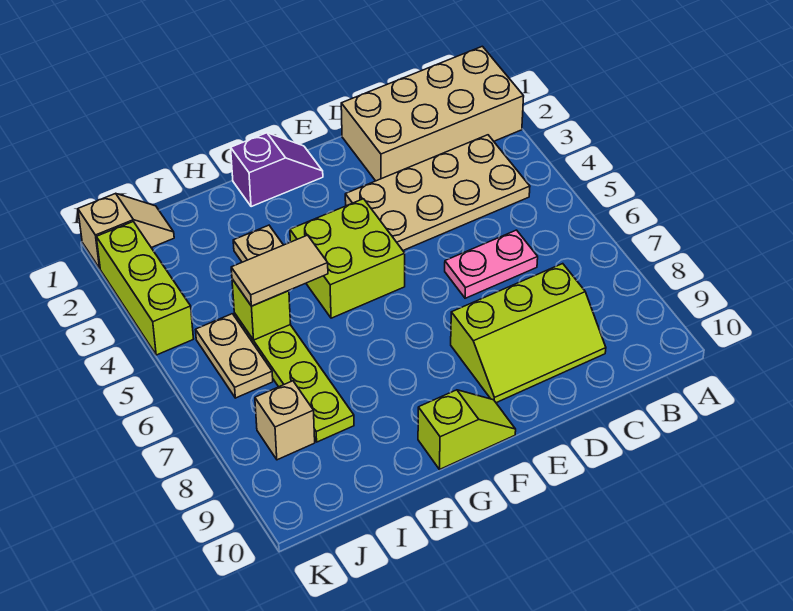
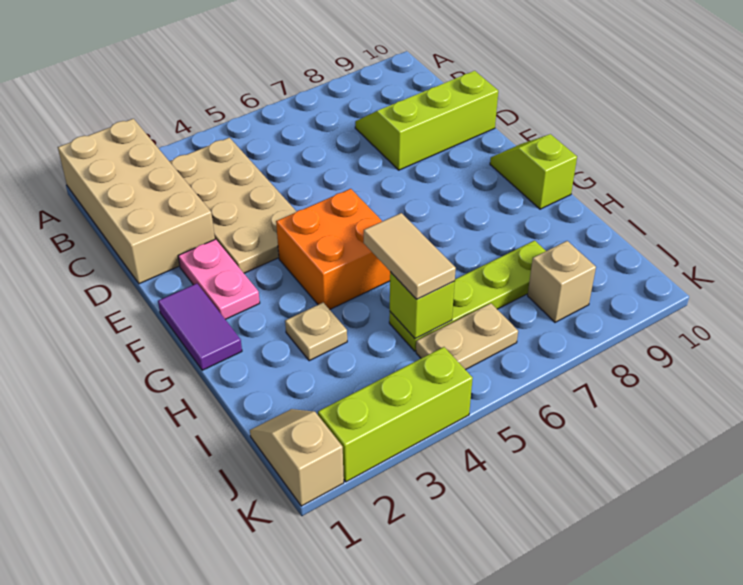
pink plate C6:D6 level 1 -> pink plate E2:F2 level 1
lime slope C8:E9 level 1 top 8 -> lime slope C8:D10 level 1 top D
purple slope F1:G1 level 1 top G -> purple tile F1:G1 level 1
lime brick F4:G5 level 1 -> orange brick F4:G5 level 1

